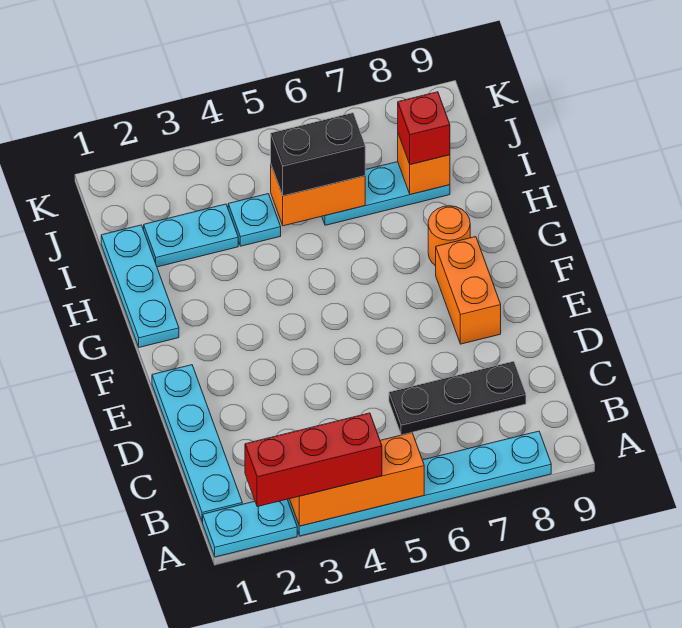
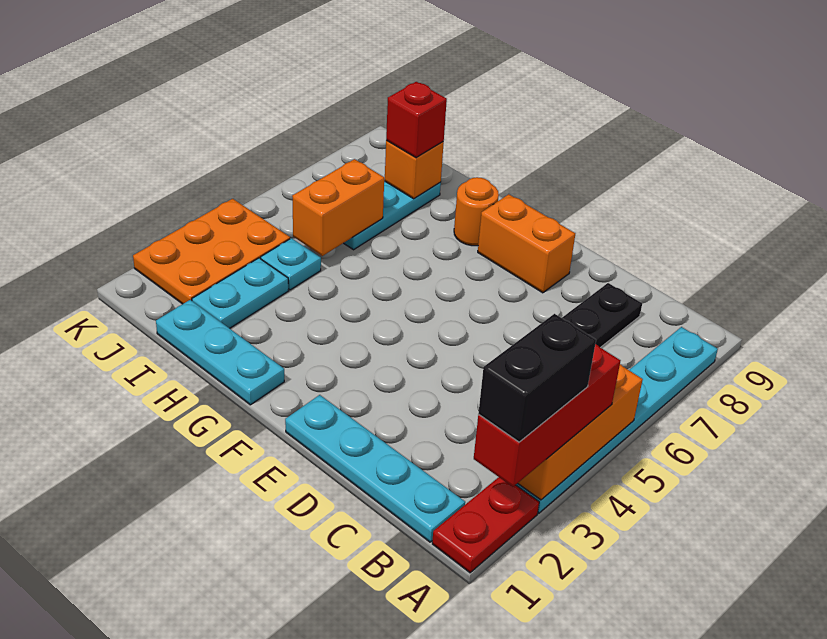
cyan plate A1:A2 level 1 -> red plate A1:A2 level 1
black brick I5:I6 level 3 -> black brick A2:A3 level 4
none -> orange plate J2:K4 level 1

